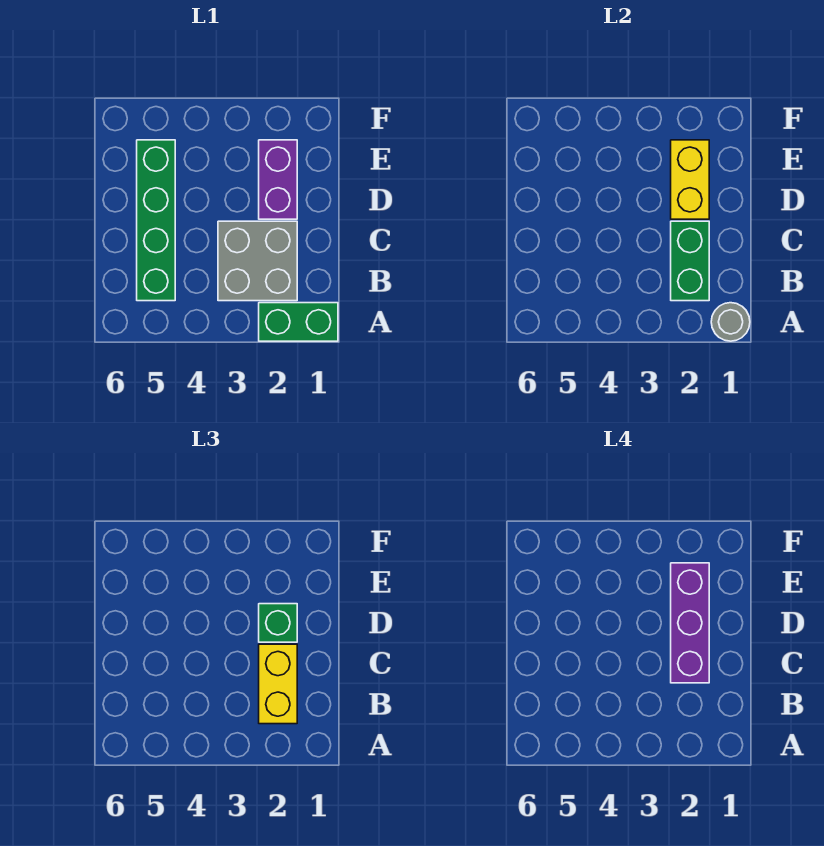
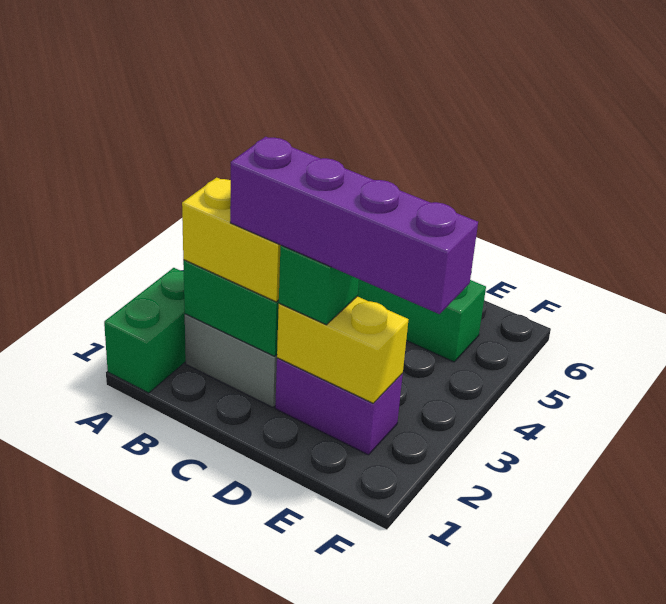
grey round brick A1 level 2 -> none
purple brick C2:E2 level 4 -> purple brick C2:F2 level 4

